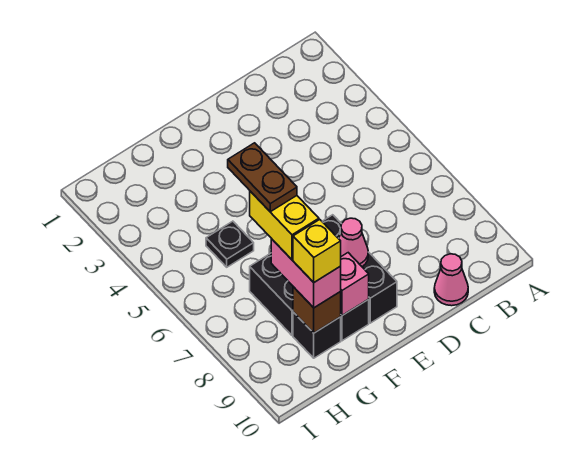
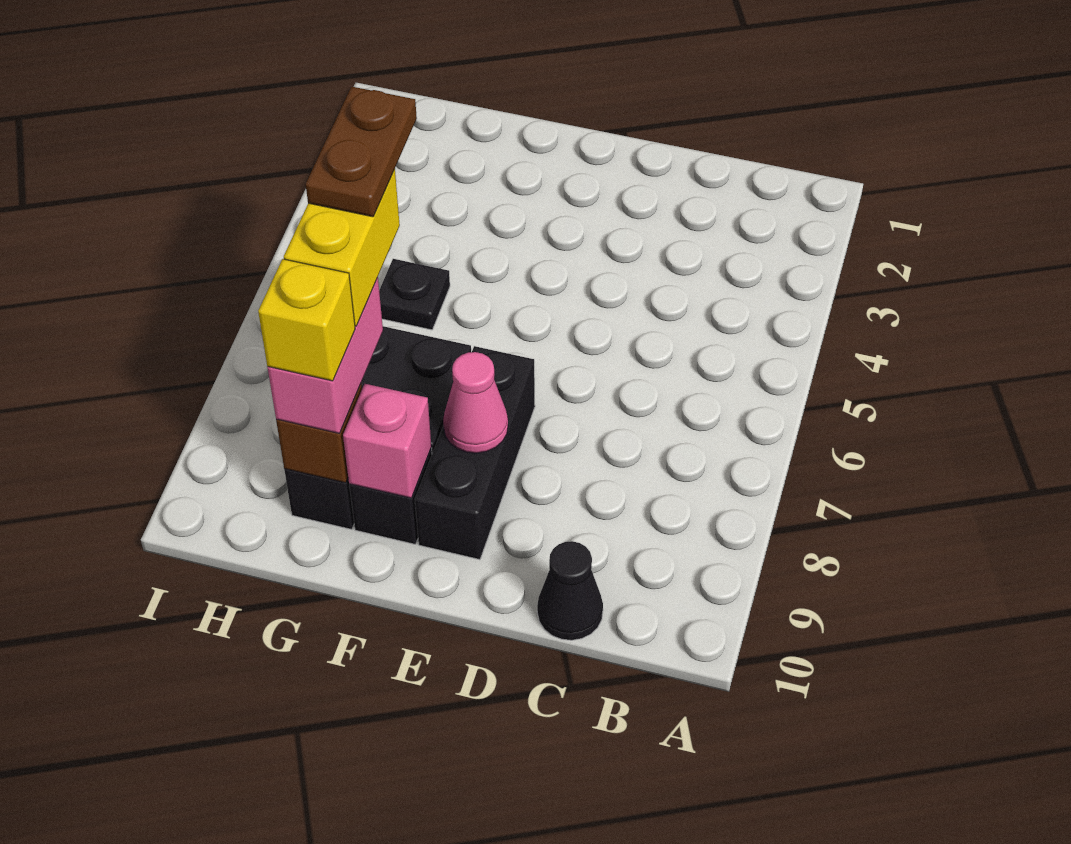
pink cone C10 level 1 -> black cone C10 level 1

